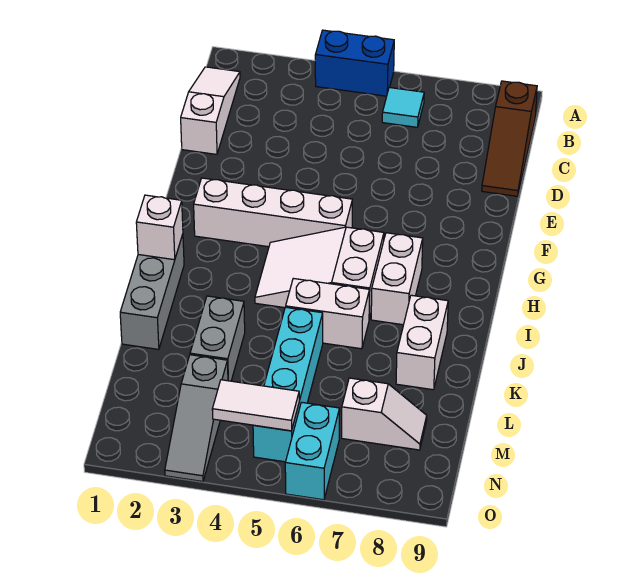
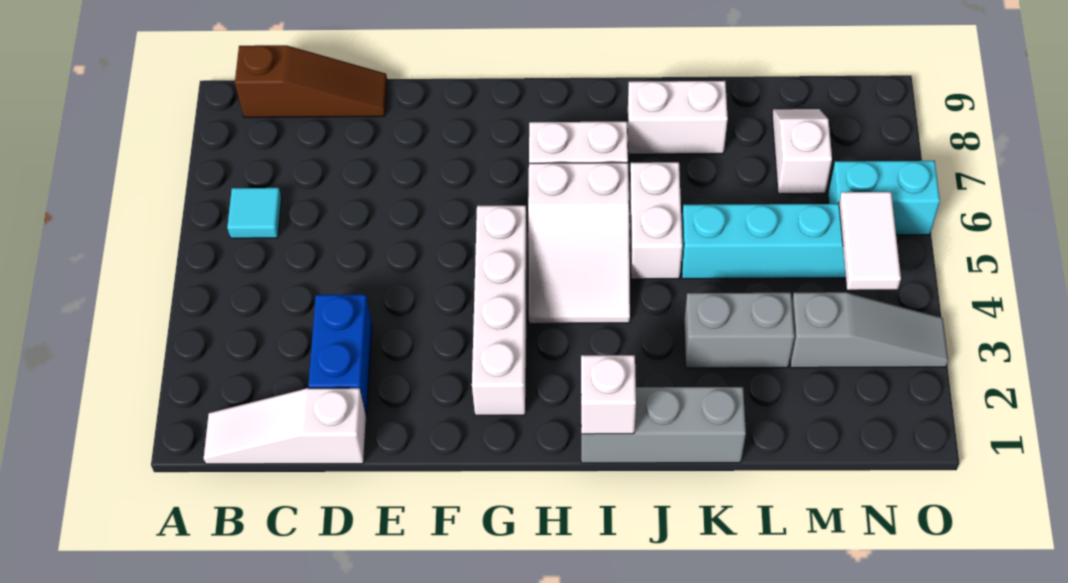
blue brick A4:A5 level 1 -> blue brick D2:D3 level 1

